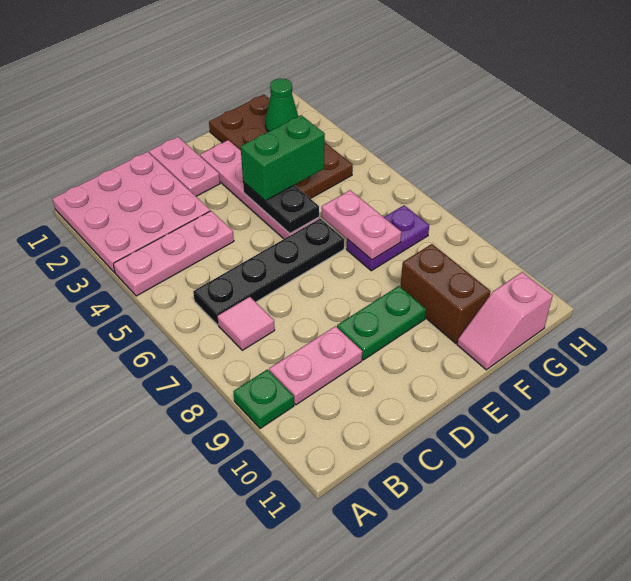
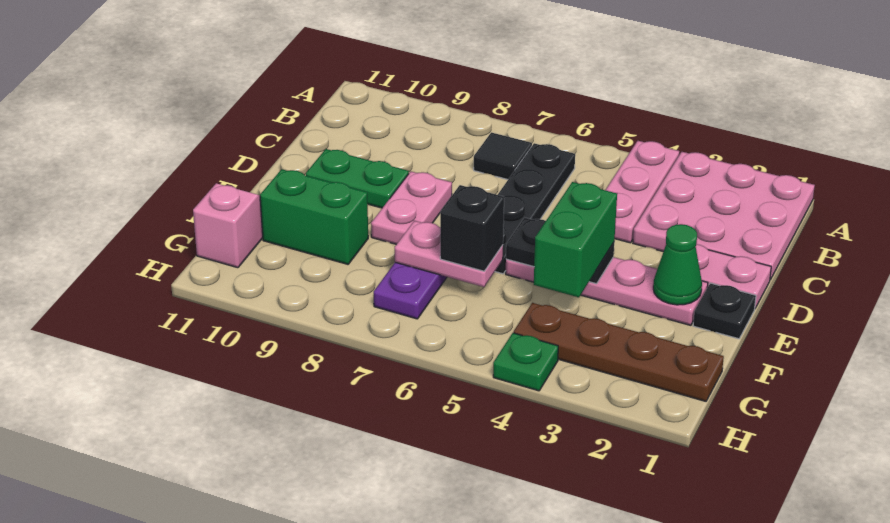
green plate A9 level 1 -> green plate H4 level 1
pink tile B7 level 1 -> black tile B7 level 1
pink plate B9:C9 level 1 -> pink plate D8:E8 level 1
green plate D9:E9 level 1 -> green plate D9:D10 level 1
none -> black plate E1 level 1
brown plate F1:G4 level 1 -> brown plate G1:G4 level 1
none -> black brick F6 level 3
brown brick F9:F10 level 1 -> green brick F9:F10 level 1
green cone G2 level 2 -> green cone E2 level 2

